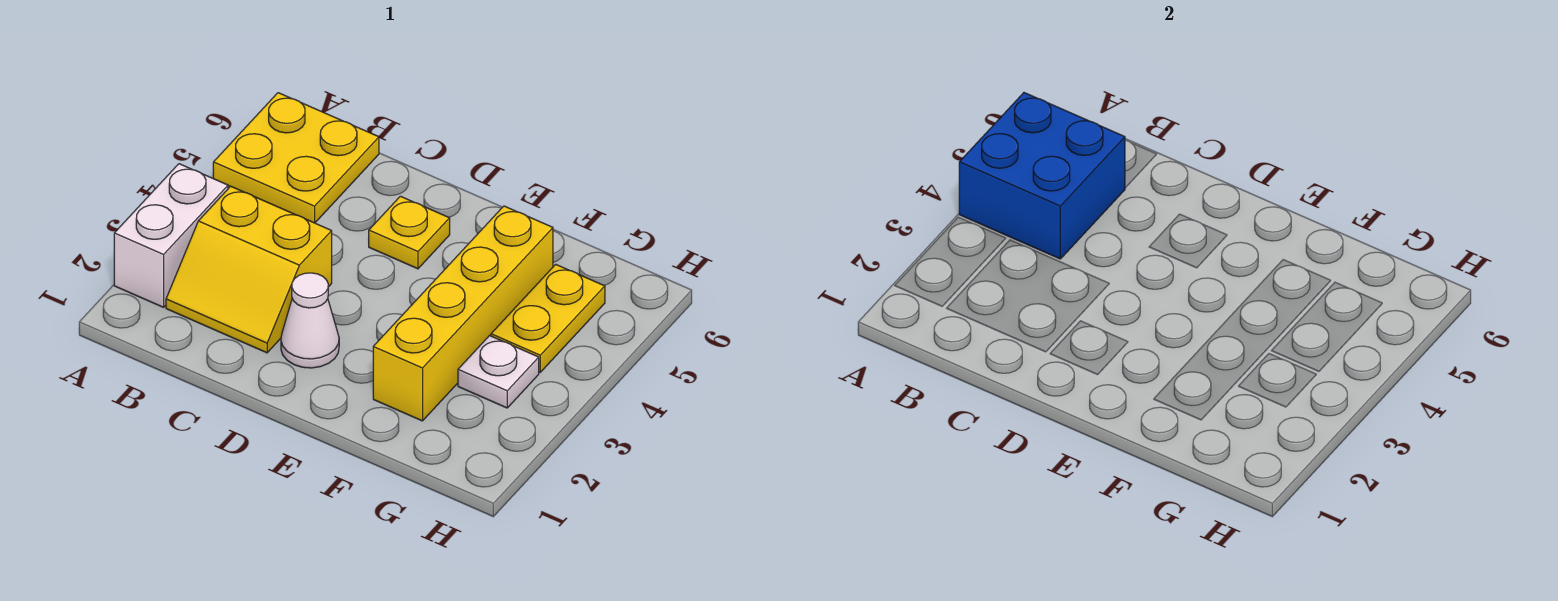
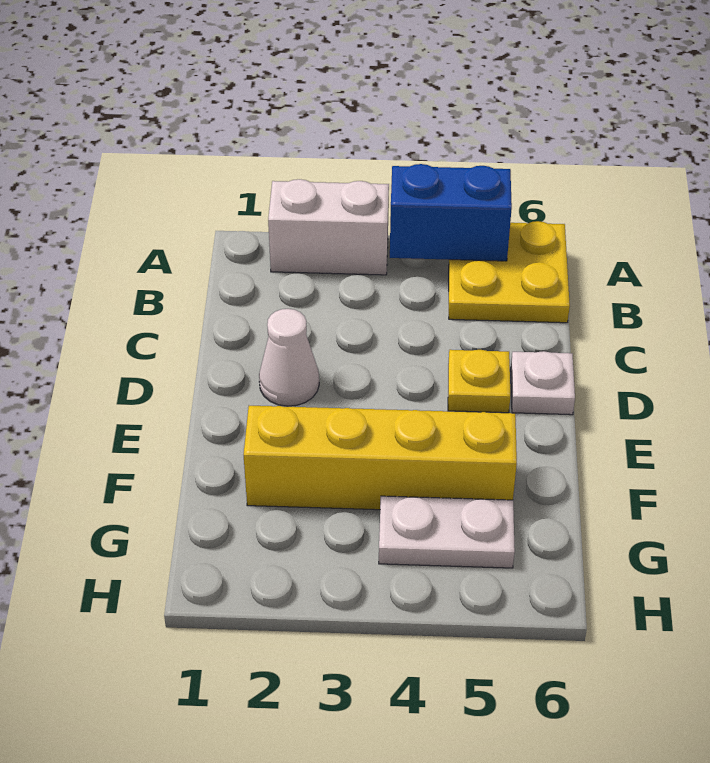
blue brick A4:B5 level 2 -> blue brick A4:A5 level 2
yellow slope B2:C3 level 1 top 3 -> none
white plate G3 level 1 -> white plate D6 level 1
yellow plate G4:G5 level 1 -> white plate G4:G5 level 1

